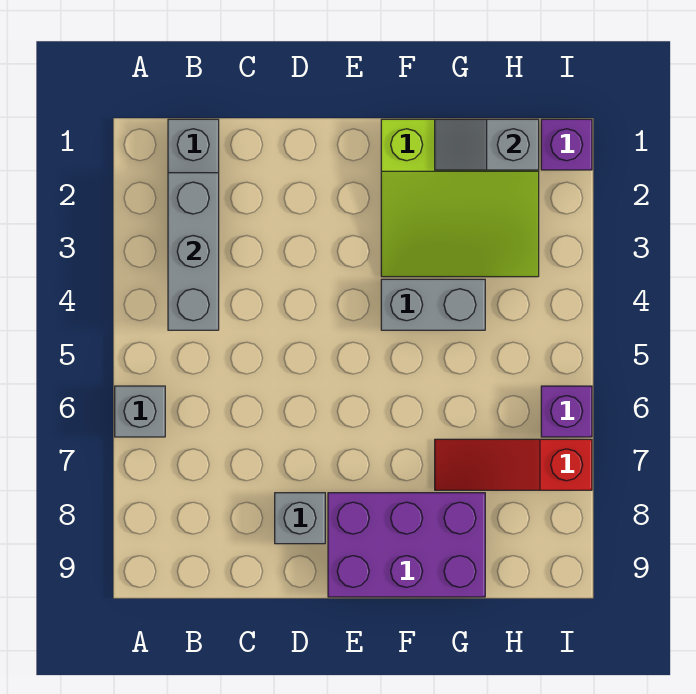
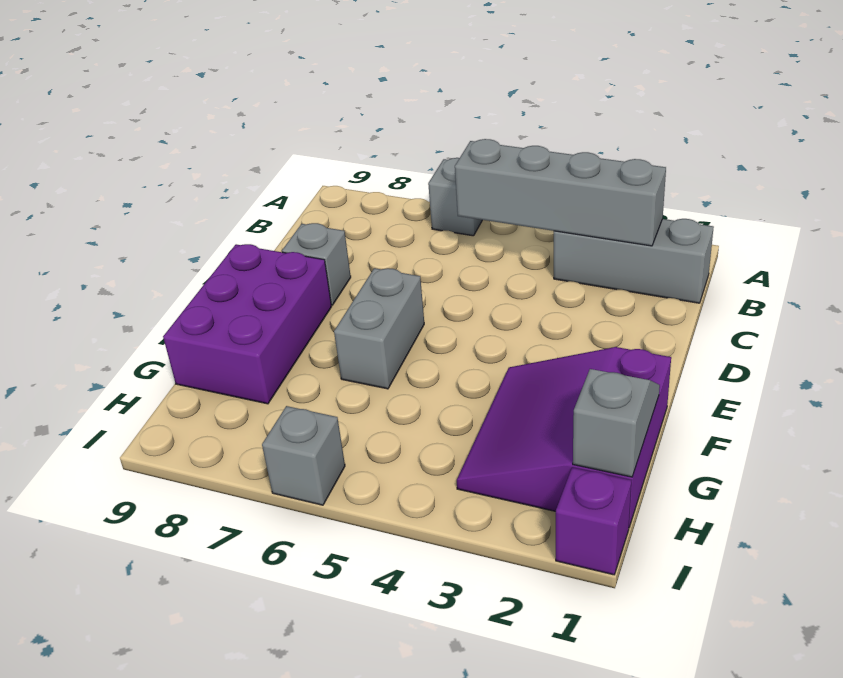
grey brick B2:B4 level 2 -> grey brick B2:B5 level 2
lime slope F1:H3 level 1 top 1 -> purple slope F1:H3 level 1 top 1
grey brick F4:G4 level 1 -> grey brick E6:F6 level 1
red slope G7:I7 level 1 top I -> none
purple brick I6 level 1 -> grey brick I6 level 1

